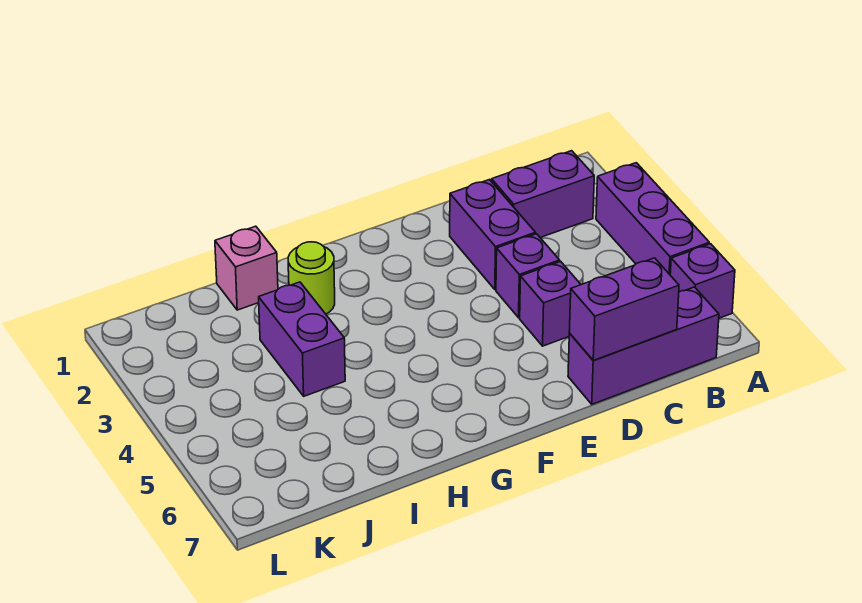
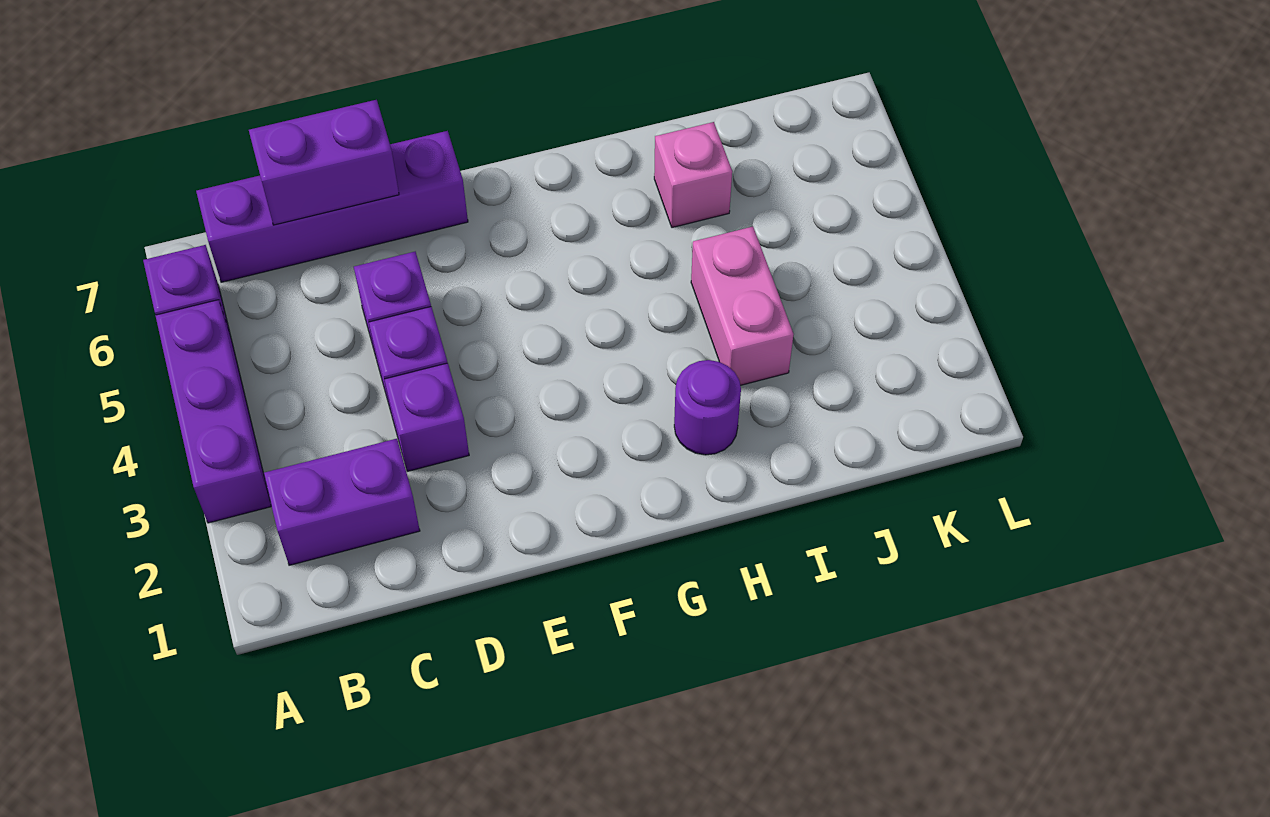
purple brick B7:D7 level 1 -> purple brick B7:E7 level 1
purple brick D2:D3 level 1 -> purple brick D3 level 1
lime round brick H2 level 1 -> purple round brick H2 level 1
pink brick I1 level 1 -> pink brick I6 level 1
purple brick I3:I4 level 1 -> pink brick I3:I4 level 1

